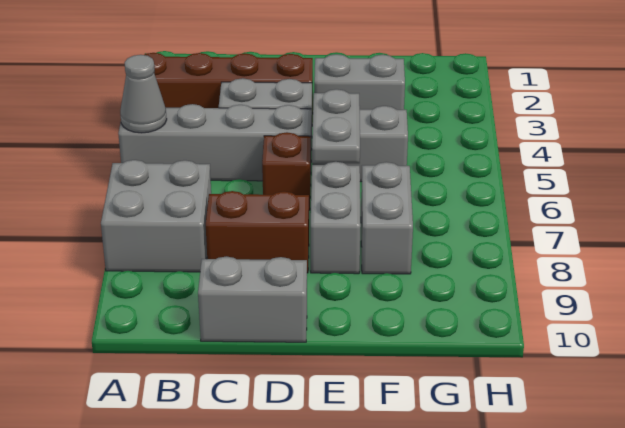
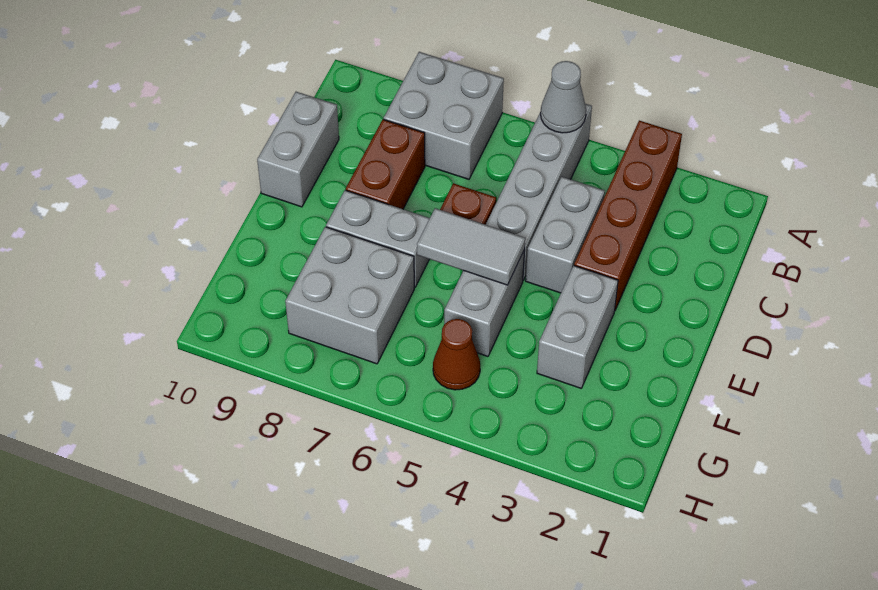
grey plate E5:E6 level 2 -> grey tile E5:E6 level 2
grey brick F7:F8 level 1 -> grey brick F7:G8 level 1
none -> brown cone G5 level 1

